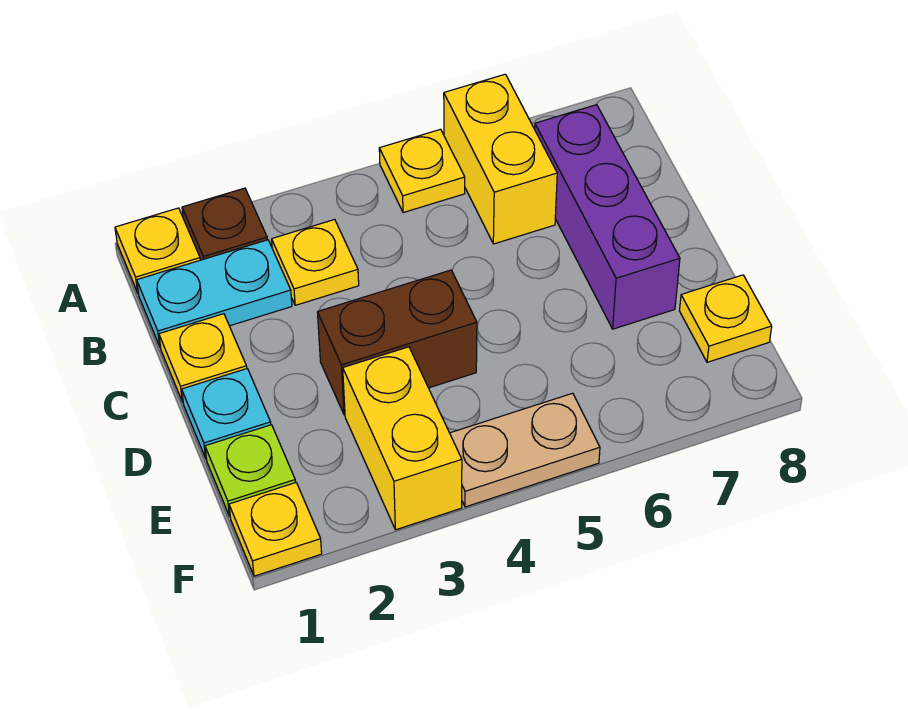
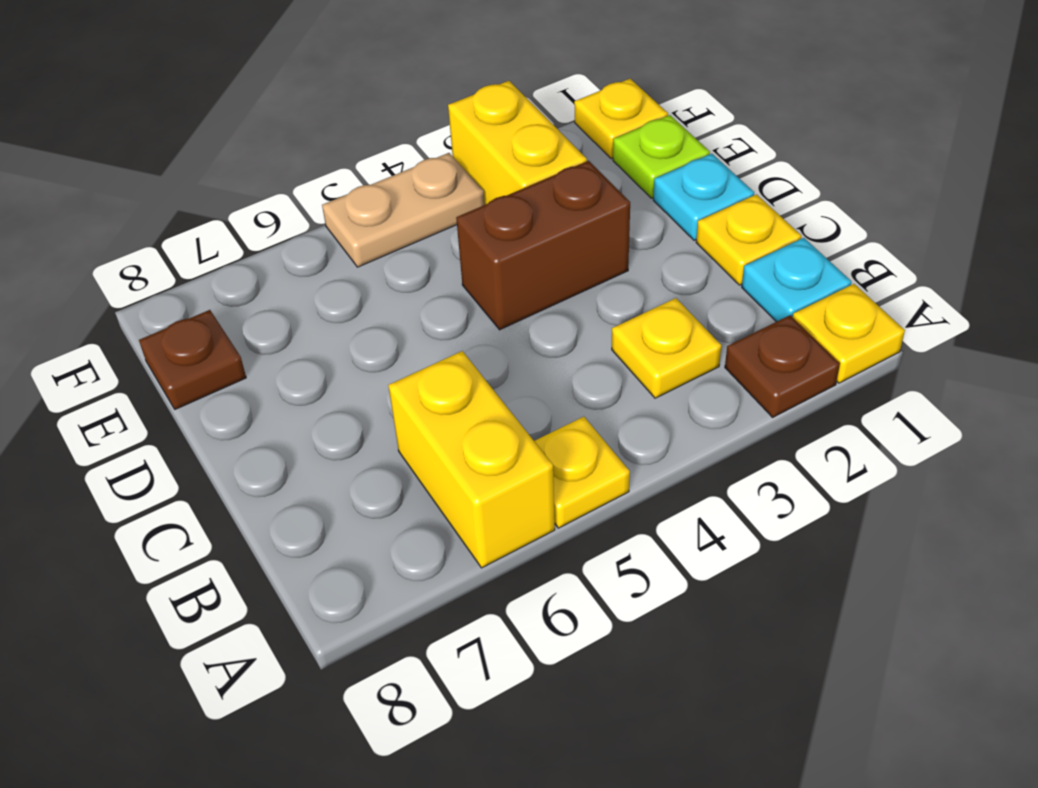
cyan plate B1:B2 level 1 -> cyan plate B1 level 1
purple brick B7:D7 level 1 -> none
yellow plate E8 level 1 -> brown plate E8 level 1

